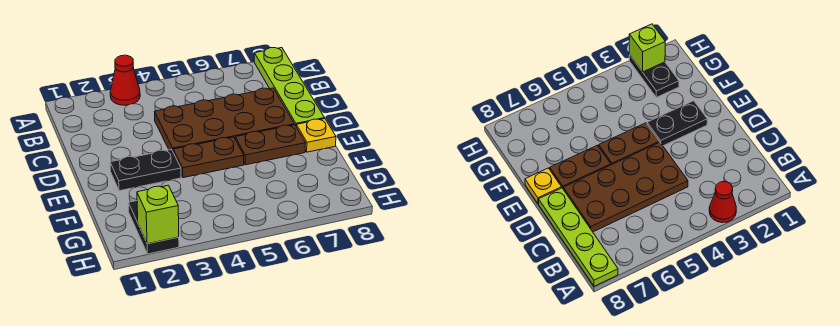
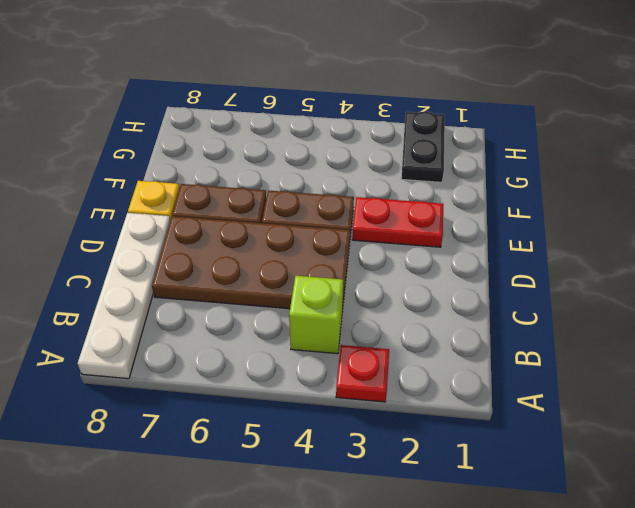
red cone A3 level 1 -> red plate A3 level 1
lime plate A8:D8 level 1 -> white plate A8:D8 level 1
black plate E2:E3 level 1 -> red plate E2:E3 level 1
lime brick H2 level 2 -> lime brick B4 level 1

